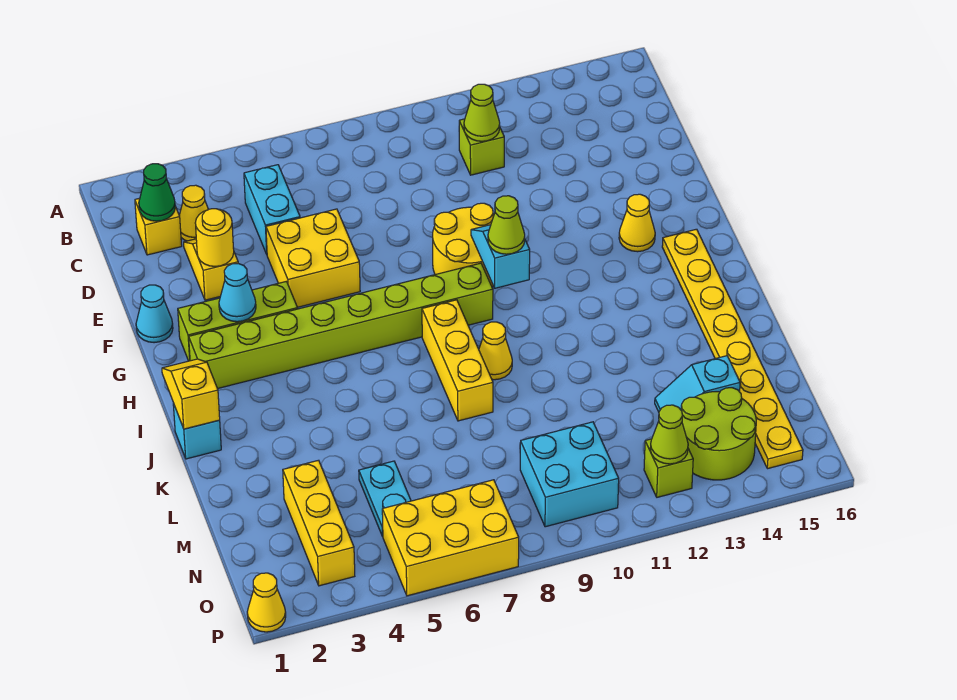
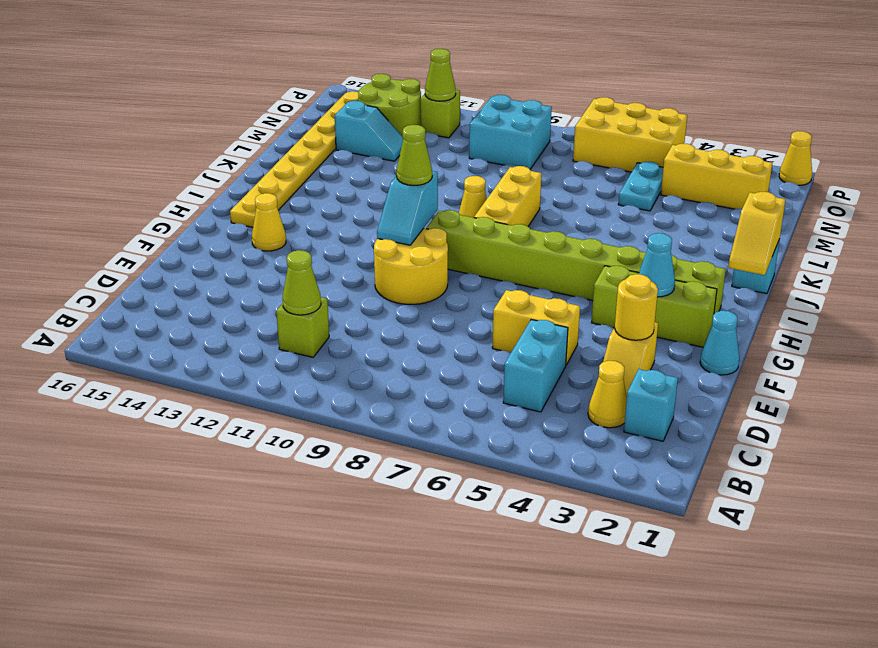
yellow brick C2 level 1 -> cyan brick C2 level 1
green cone C2 level 2 -> none
yellow brick E5:F6 level 1 -> yellow brick E5:E6 level 1
yellow brick M3:O3 level 1 -> yellow brick N2:N4 level 1

